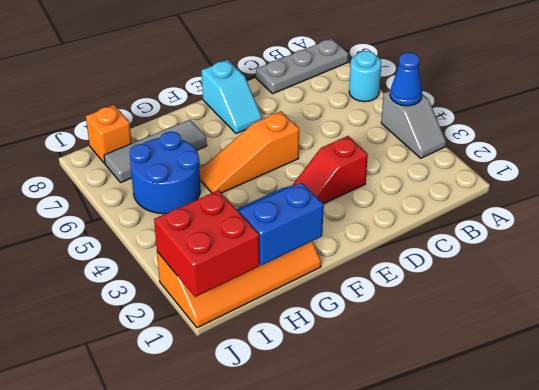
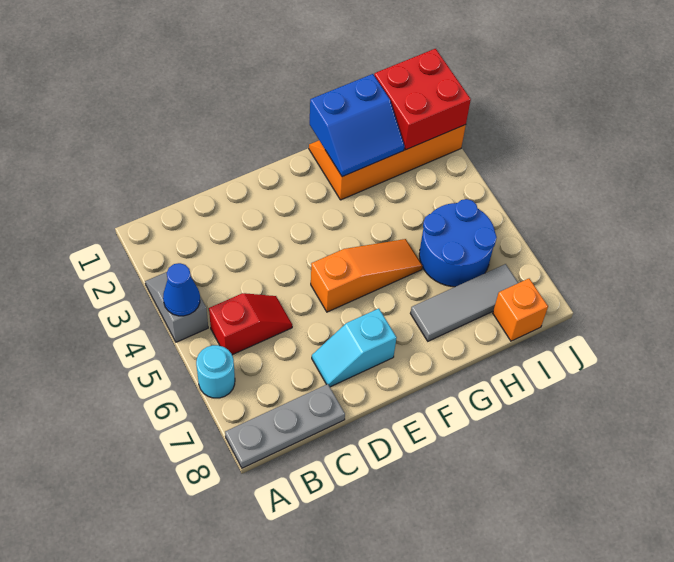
red slope D3:E3 level 1 top D -> red slope B5:C5 level 1 top B
cyan slope E7:E8 level 1 top 8 -> cyan slope D7:E7 level 1 top E

